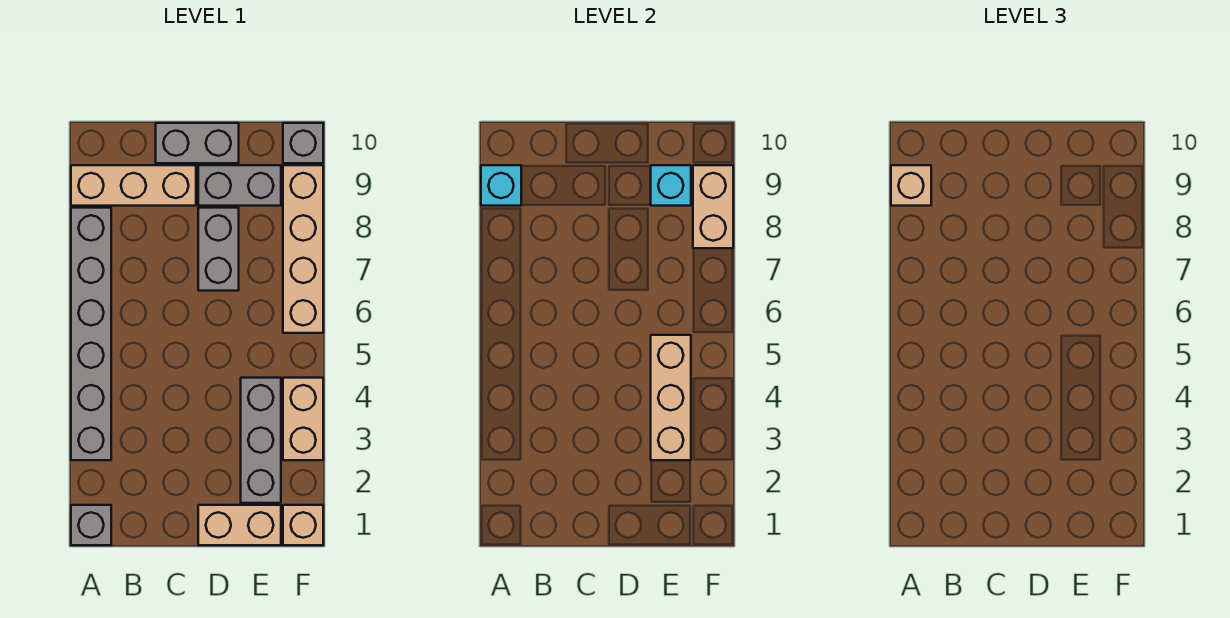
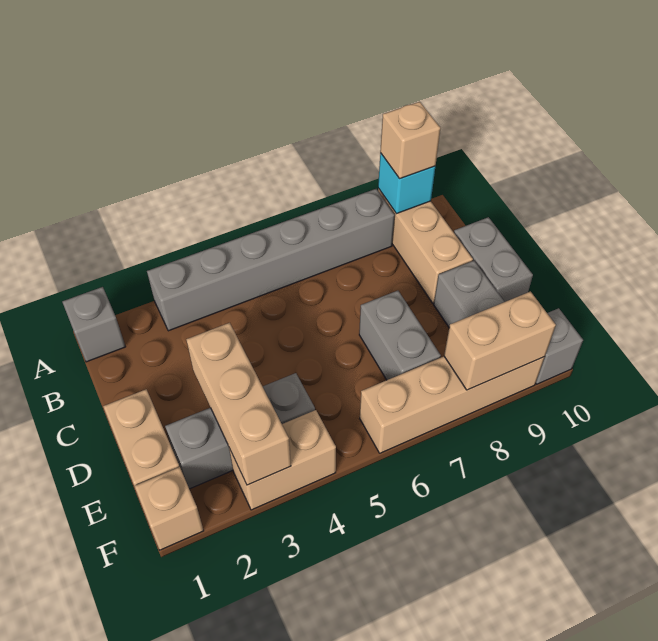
grey brick D7:D8 level 1 -> grey brick D7:E7 level 1
tan brick E3:E5 level 2 -> tan brick D3:F3 level 2
cyan brick E9 level 2 -> none

